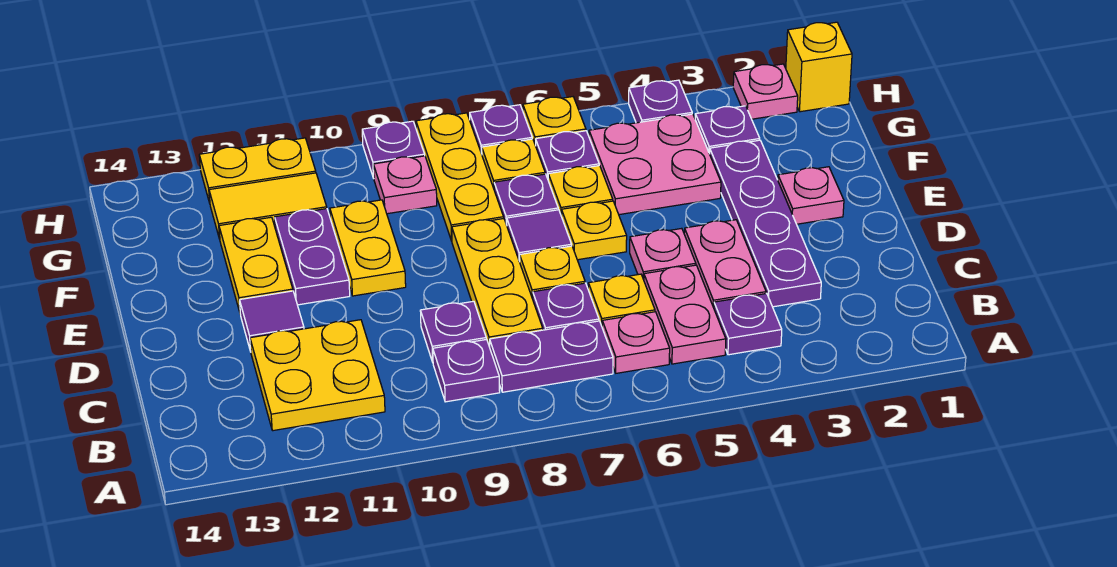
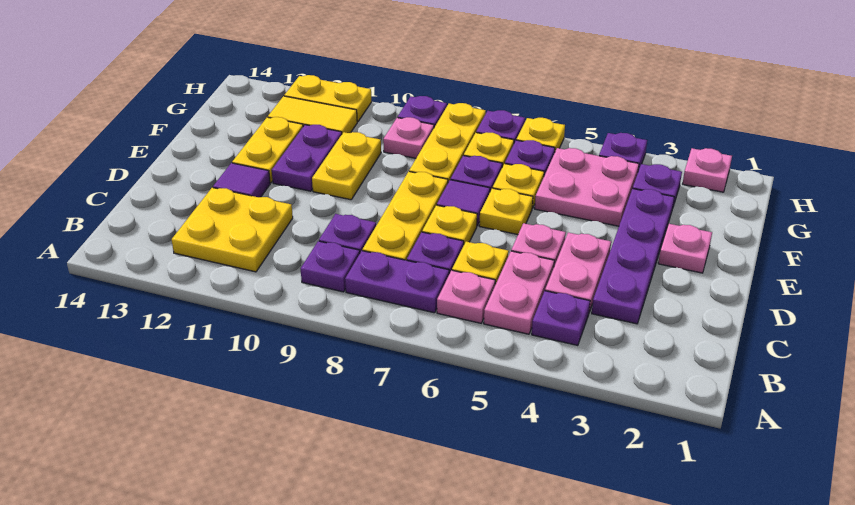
yellow brick H1 level 1 -> none

